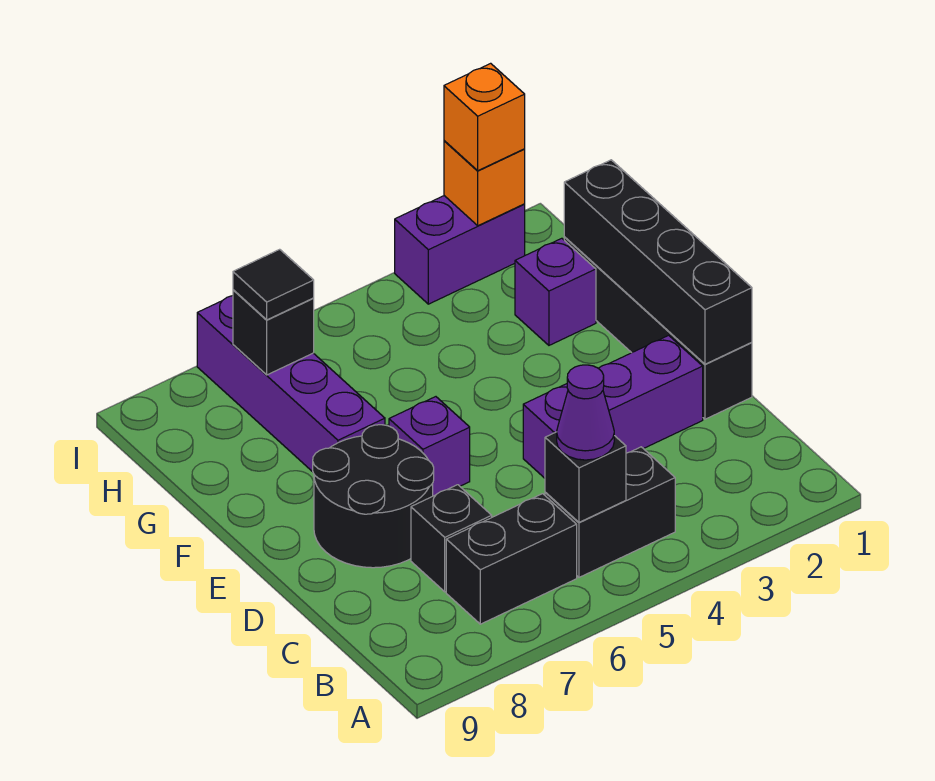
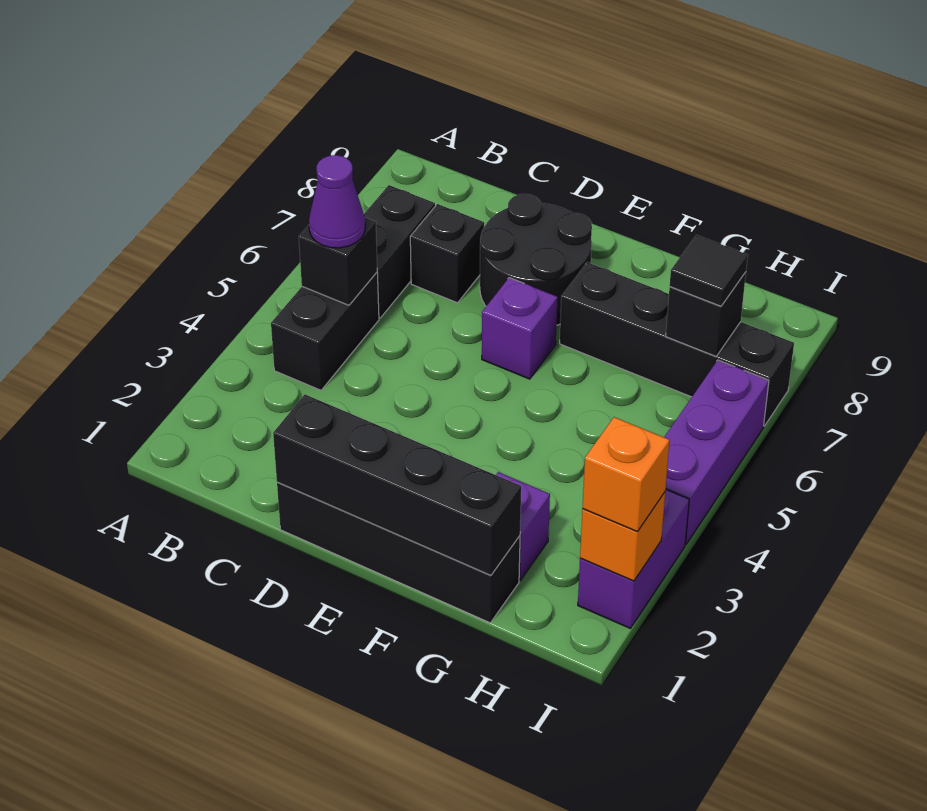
purple brick D2:D4 level 1 -> purple brick I4:I6 level 1
purple brick F7:I7 level 1 -> black brick F7:I7 level 1

